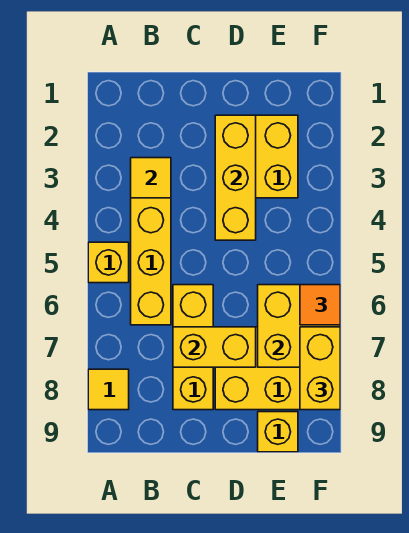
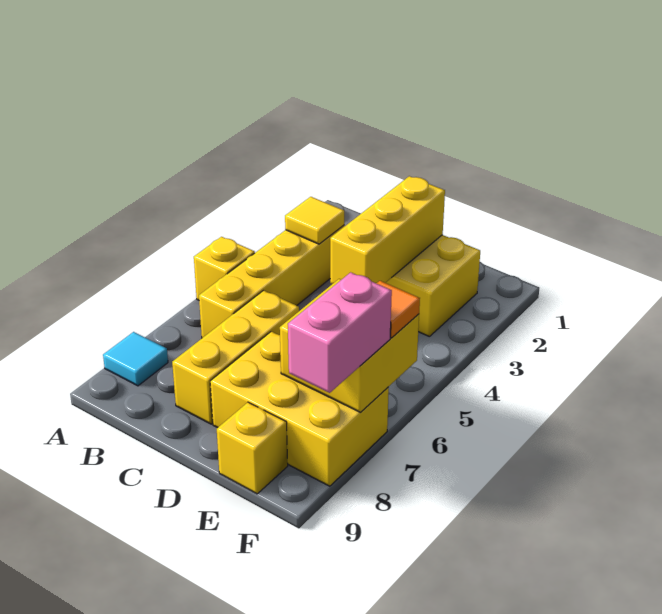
yellow tile A8 level 1 -> cyan tile A8 level 1
yellow brick C7:D7 level 2 -> none
yellow brick F7:F8 level 3 -> pink brick F7:F8 level 3

